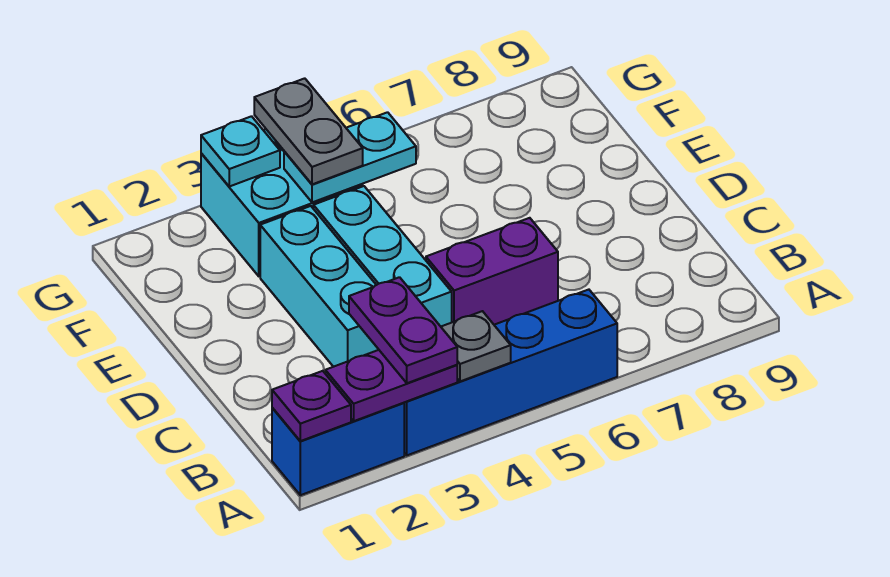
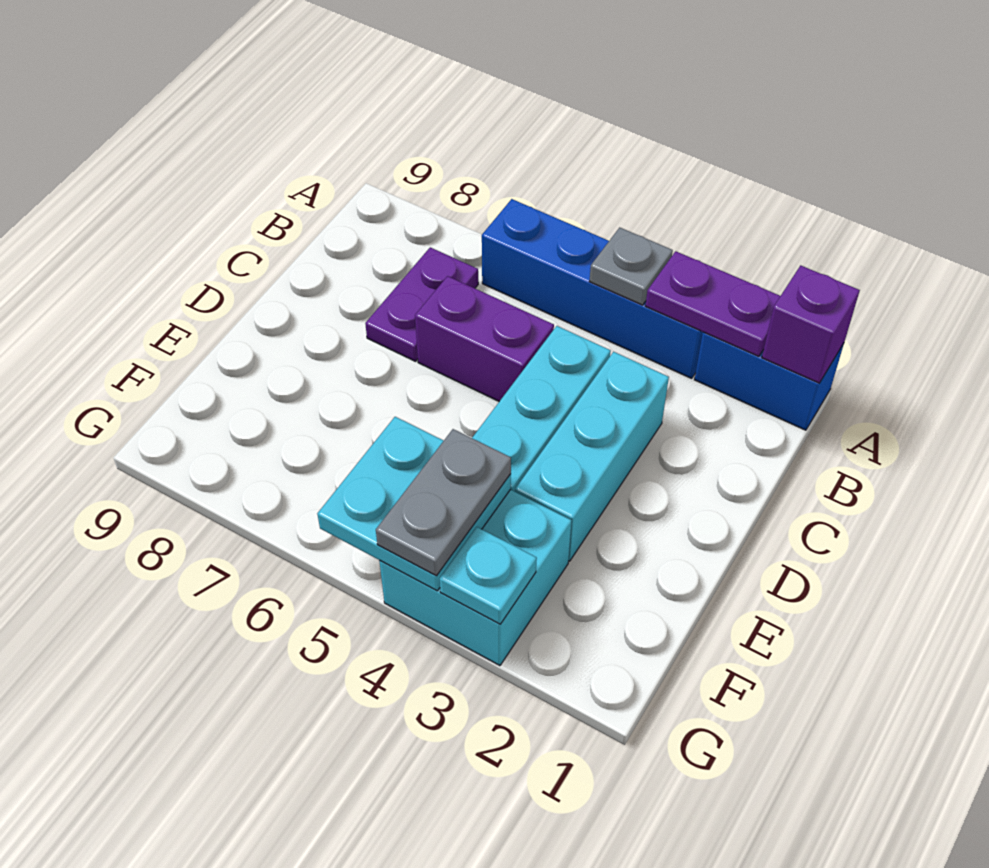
purple plate A1 level 2 -> purple brick A1 level 2
purple plate A3:B3 level 3 -> purple plate B7:C7 level 1
cyan plate F4:F5 level 2 -> cyan plate F4:G5 level 2

